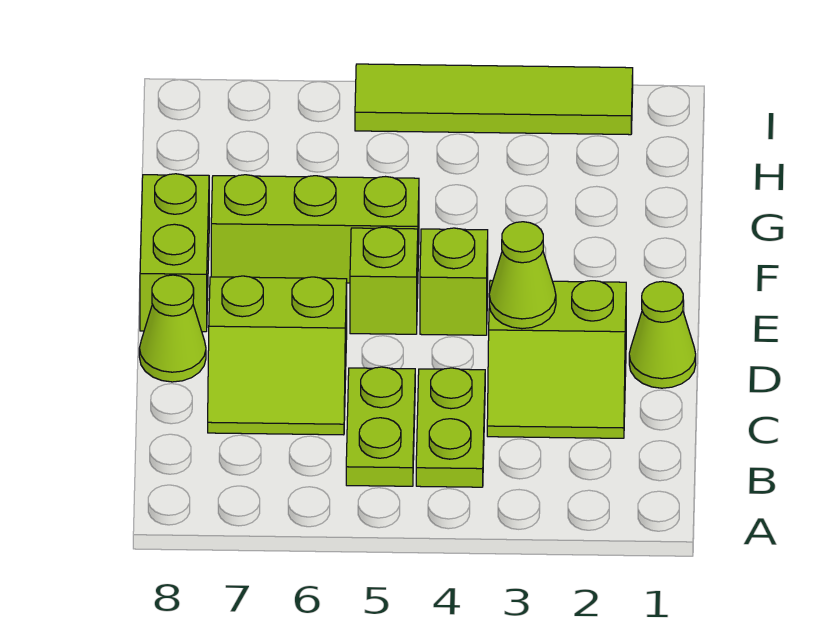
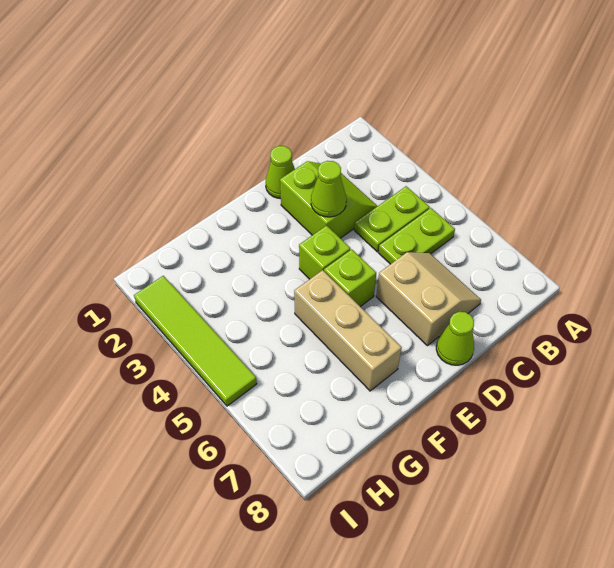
lime slope C6:D7 level 1 top D -> tan slope C6:D7 level 1 top D
lime brick E8:F8 level 1 -> none
lime brick F5:F7 level 1 -> tan brick F5:F7 level 1

